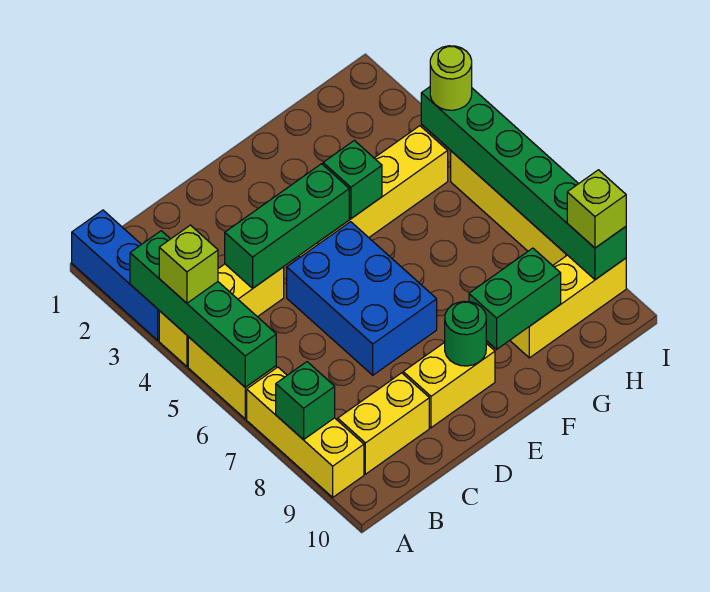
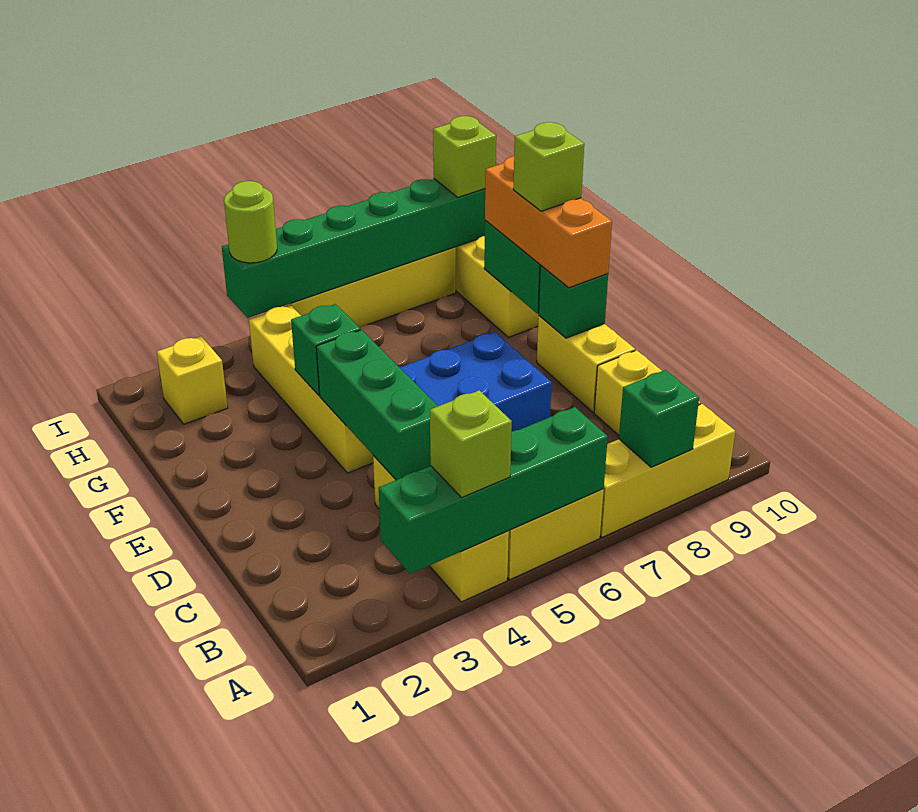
blue brick A1:A3 level 1 -> none
green round brick E9 level 2 -> green brick E9 level 2
none -> orange brick E9:G9 level 3
none -> lime brick F9 level 4
none -> yellow brick H2 level 1

